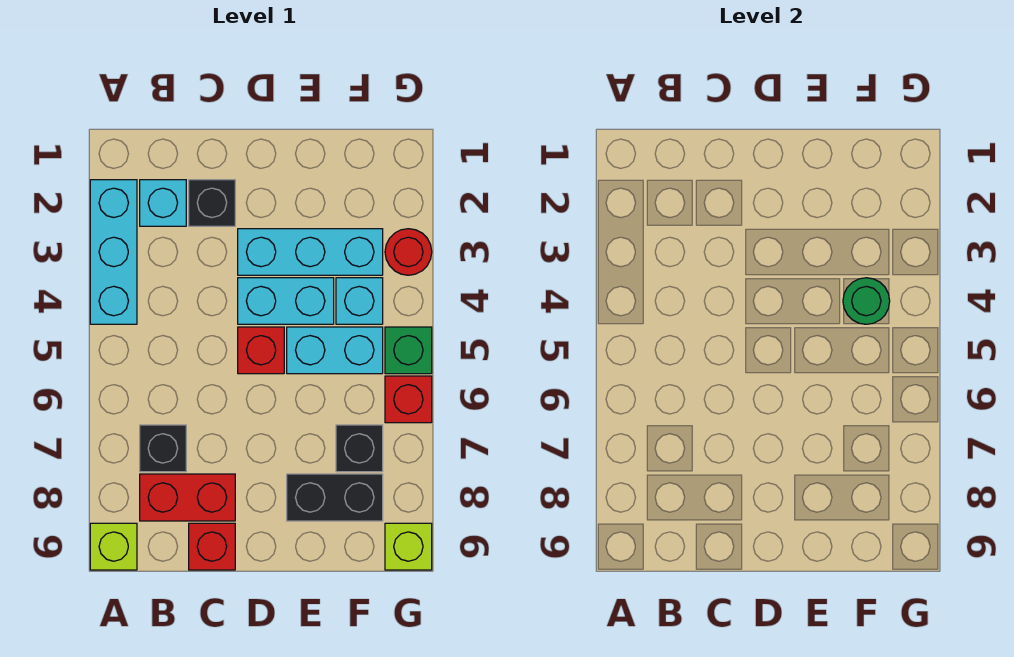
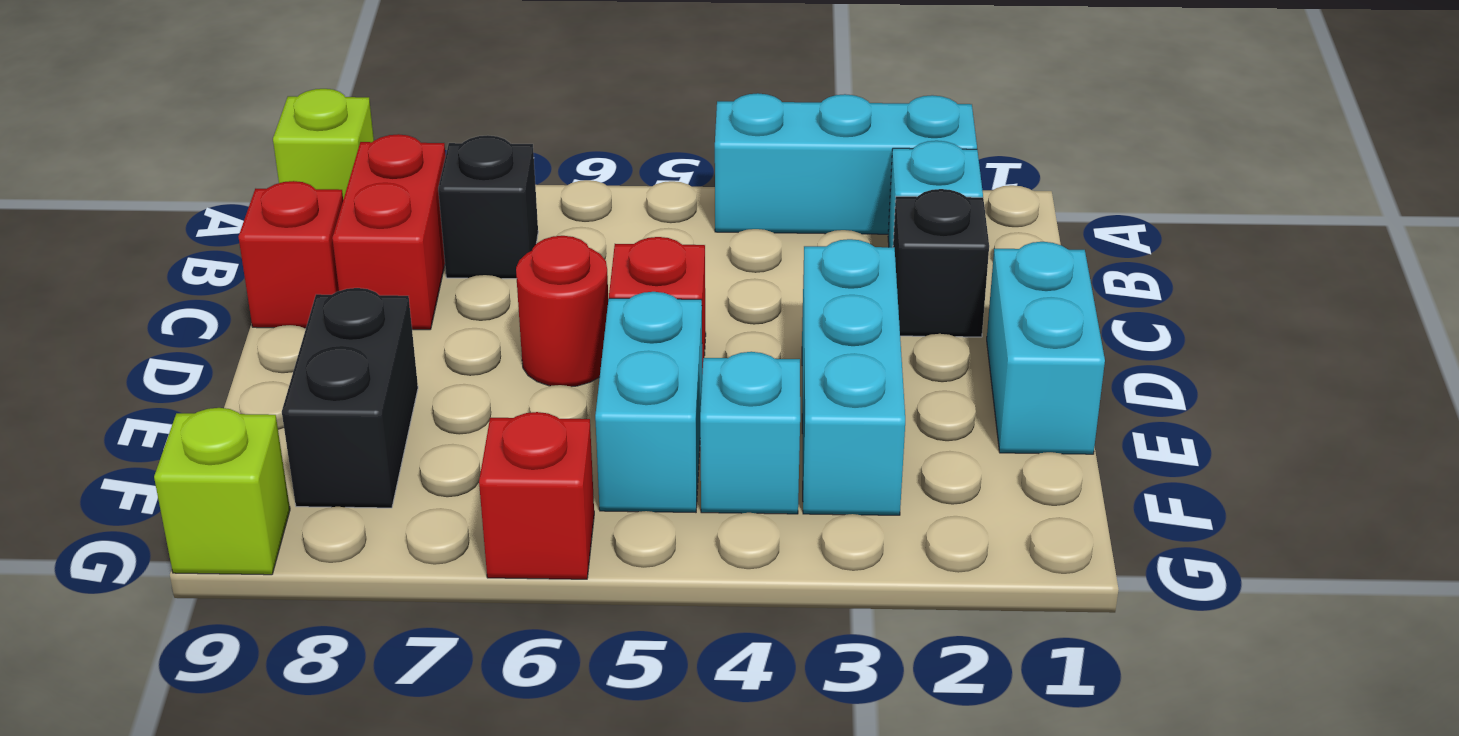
cyan brick D4:E4 level 1 -> cyan brick D1:E1 level 1
green round brick F4 level 2 -> none
black brick F7 level 1 -> none
red round brick G3 level 1 -> red round brick D6 level 1
green brick G5 level 1 -> none

